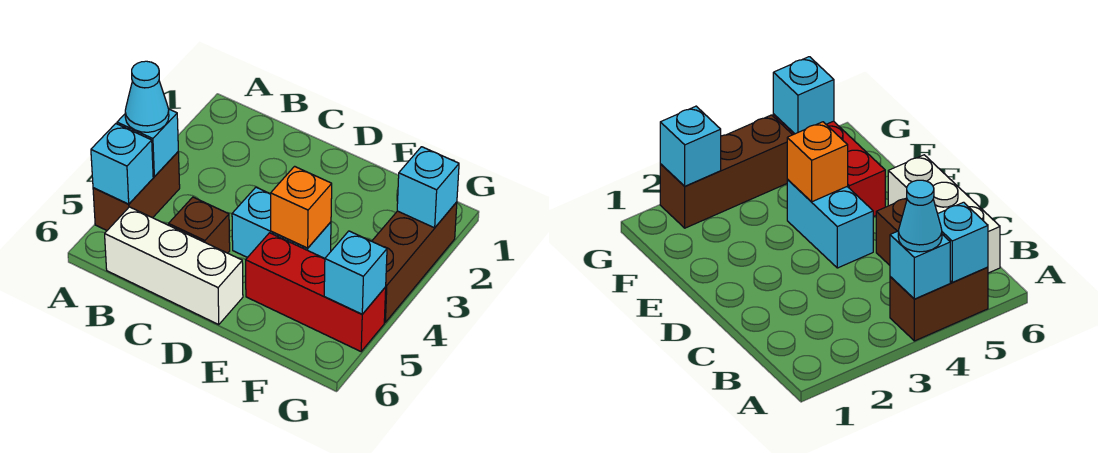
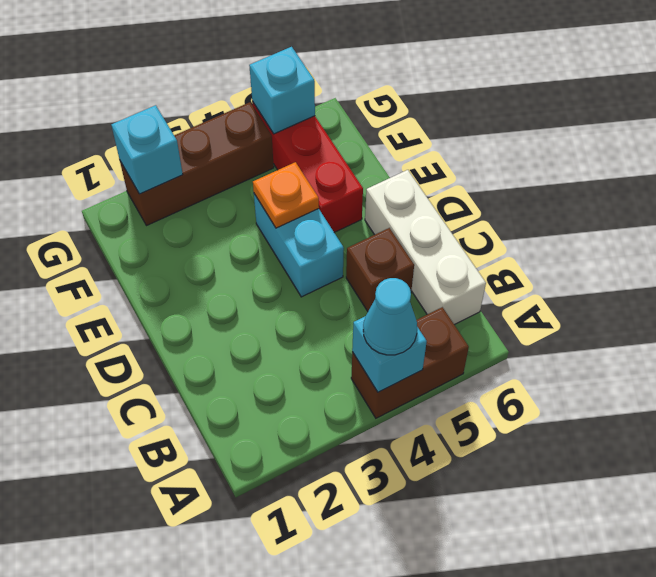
cyan brick A5 level 2 -> none
orange brick E4 level 2 -> orange plate E4 level 2

